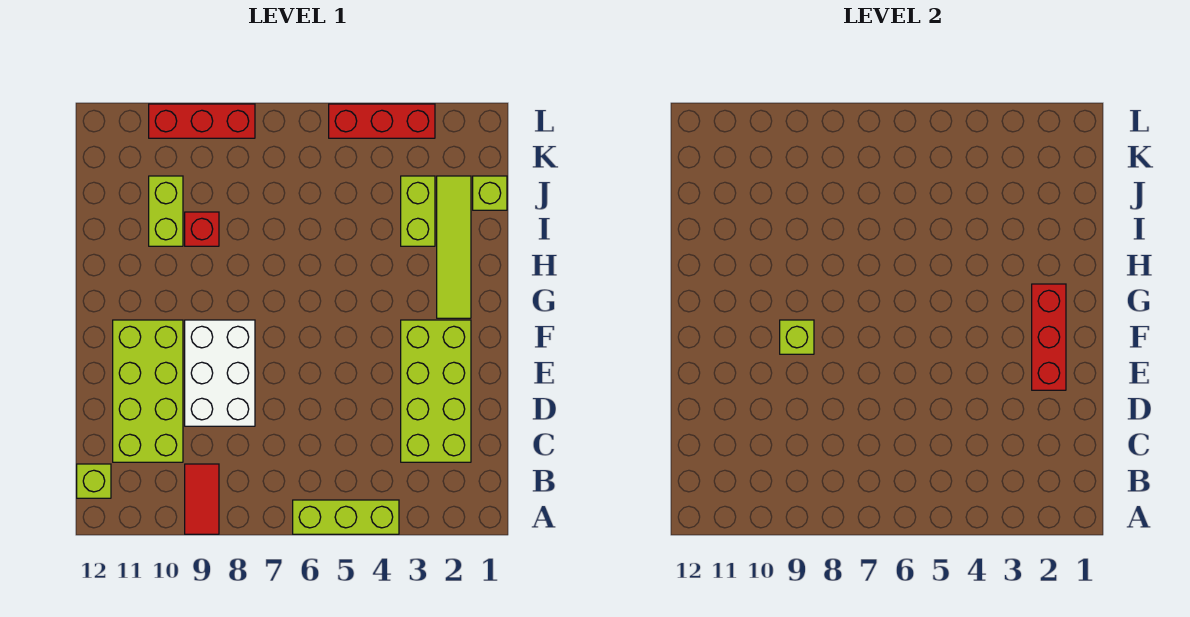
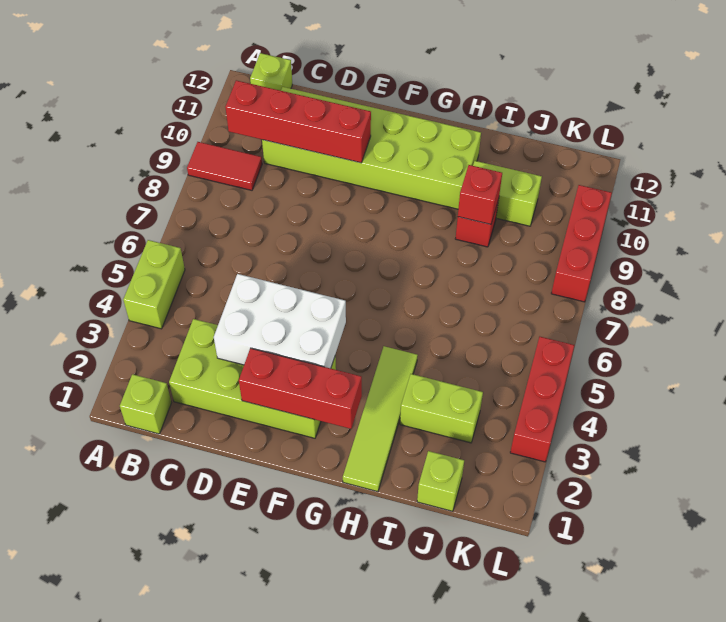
lime brick A4:A6 level 1 -> lime brick A4:A5 level 1
none -> red brick B10:E10 level 2
lime brick C10:F11 level 1 -> lime brick C10:H11 level 1
white brick D8:F9 level 1 -> white brick D3:F4 level 2
lime brick F9 level 2 -> lime brick B1 level 1
lime tile G2:J2 level 1 -> lime tile H1:H4 level 1
none -> red brick I9 level 2

